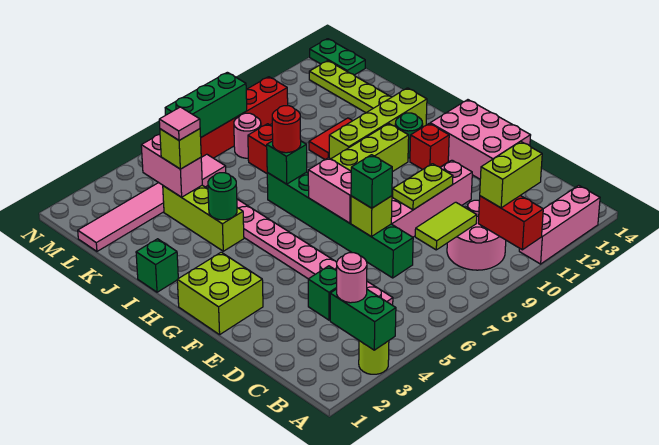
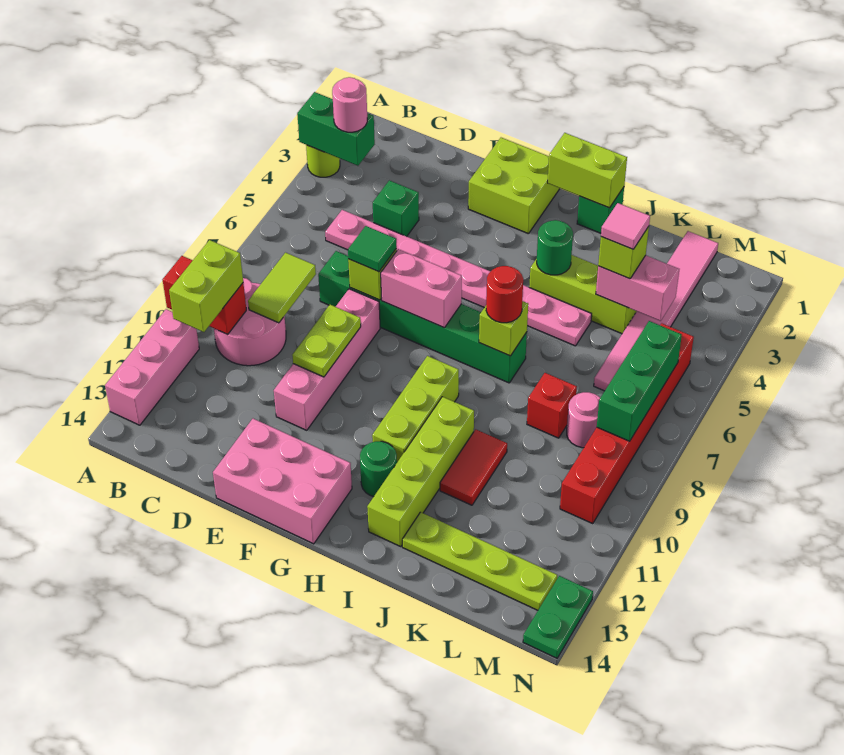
green brick E7 level 3 -> green tile E7 level 3
red brick G12 level 1 -> none
none -> lime brick H1:I1 level 2
green brick I7 level 2 -> lime brick I7 level 2
green plate M14:N14 level 1 -> green plate N13:N14 level 1

